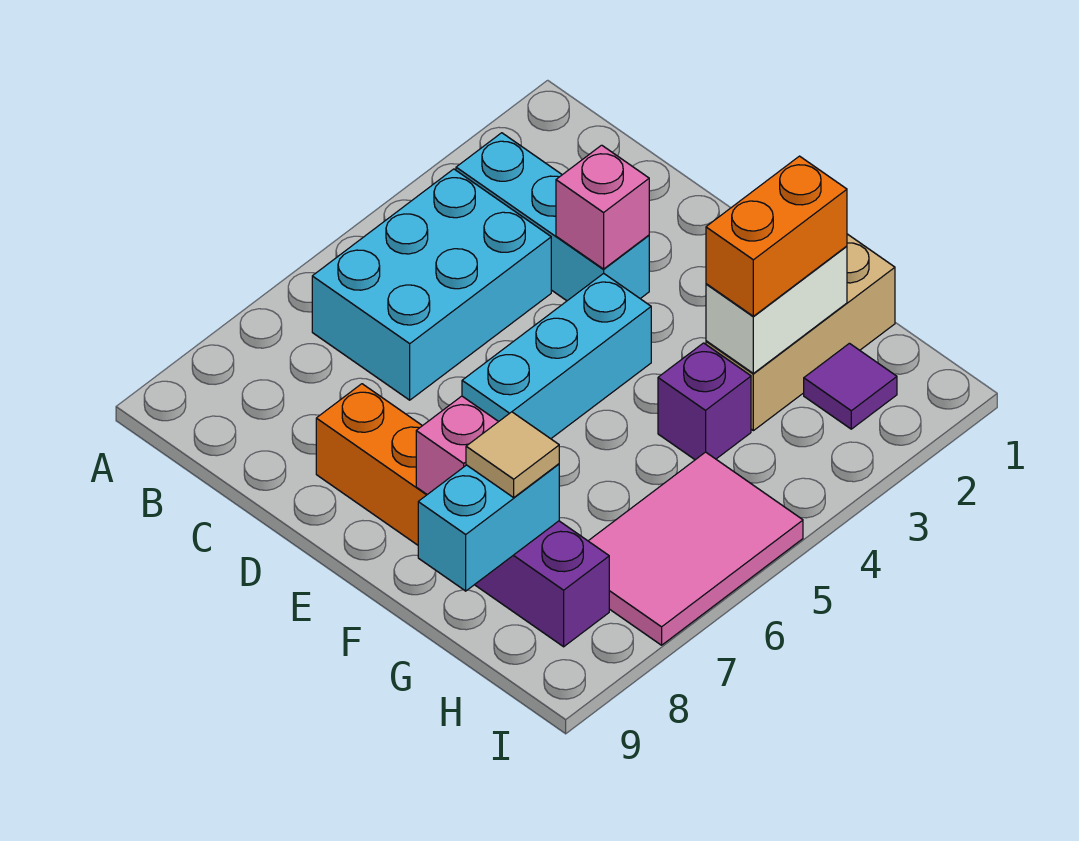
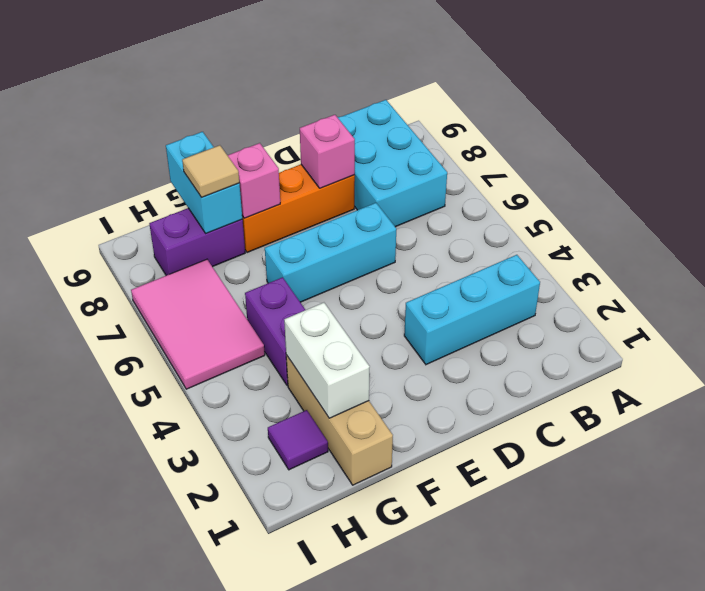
cyan brick B4:C6 level 1 -> cyan brick B7:C9 level 1
pink brick D3 level 2 -> pink brick D8 level 2
cyan brick E4:E6 level 1 -> cyan brick D6:F6 level 1
orange brick G2:G3 level 3 -> none
purple brick G4 level 1 -> purple brick G4:G5 level 1

